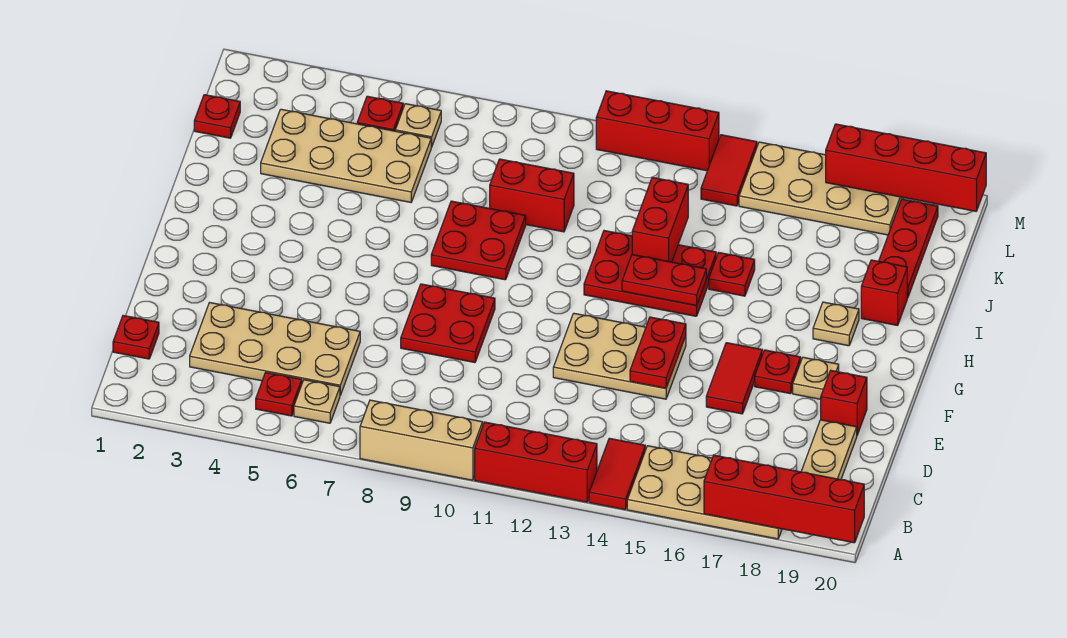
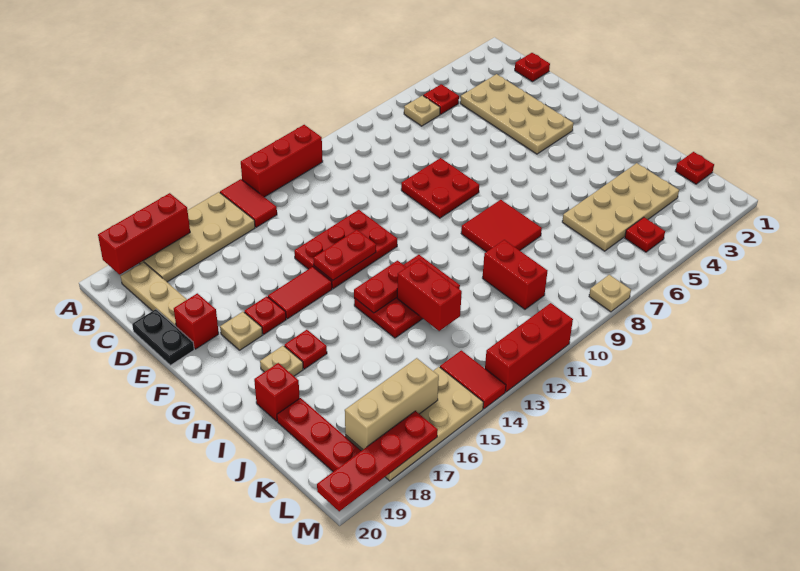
tan brick A8:A10 level 1 -> tan brick L16:L18 level 2
red brick A17:A20 level 2 -> red brick A17:A19 level 2
tan plate C3:D6 level 1 -> tan plate C3:F4 level 1
none -> black plate D20:E20 level 1
tan plate E12:F14 level 1 -> red plate E12:F14 level 1
red plate E14:F14 level 2 -> red plate F13:F14 level 2
red tile E16:F16 level 1 -> red tile F15:F16 level 1
red plate H8:I9 level 1 -> red tile H8:I9 level 1
red plate I15 level 1 -> red plate H17 level 1
red brick J9:J10 level 1 -> red brick J10:K10 level 1
tan plate L6 level 1 -> tan plate M8 level 1
red brick M17:M20 level 2 -> red plate M17:M20 level 2

